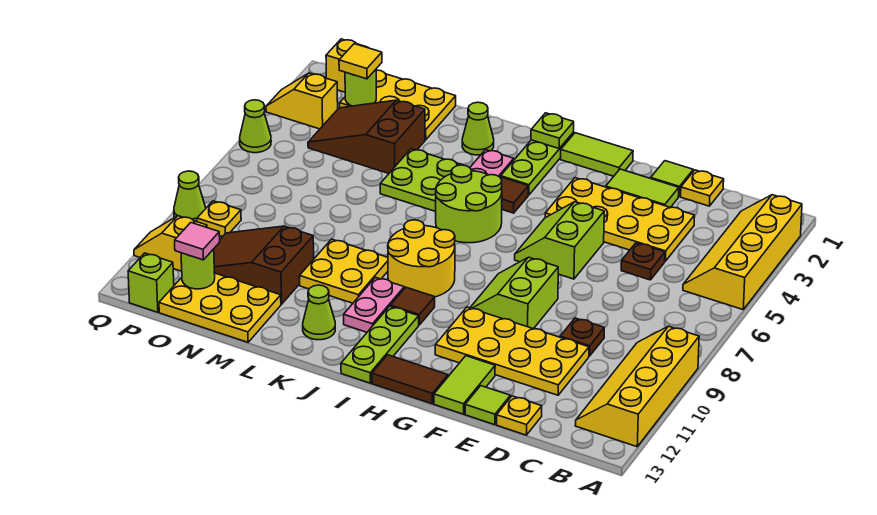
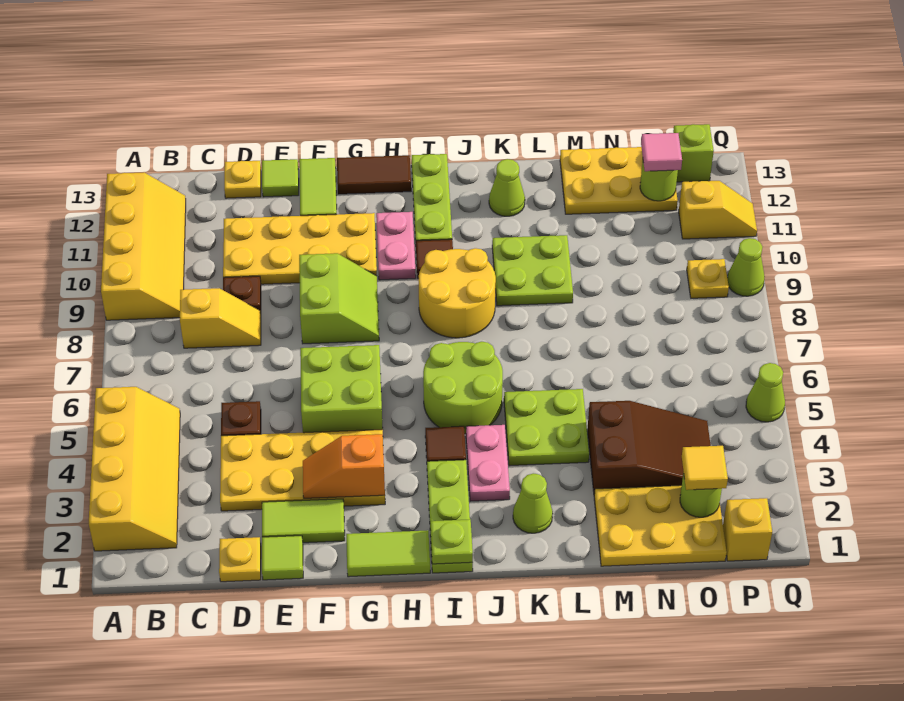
none -> orange slope F3:G3 level 2 top G
lime slope F5:G6 level 1 top F -> lime brick F5:G6 level 1
pink plate J10:J11 level 1 -> pink plate H10:H11 level 1
yellow plate K9:L10 level 1 -> lime plate K9:L10 level 1
brown slope M10:O11 level 1 top M -> none
yellow slope P3:Q3 level 1 top P -> yellow slope C8:D8 level 1 top C

